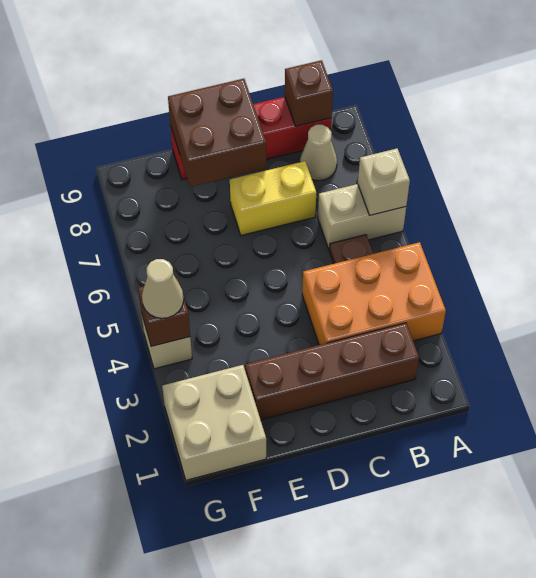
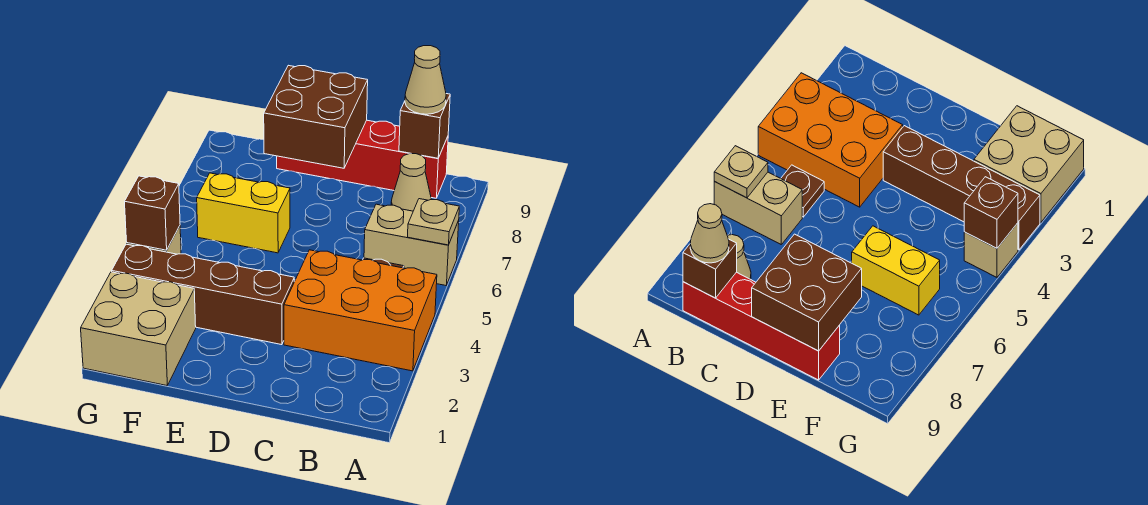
tan brick A6 level 2 -> tan plate A6 level 2
brown brick B2:E2 level 1 -> brown brick D3:G3 level 1
yellow brick C7:D7 level 1 -> yellow brick E6:F6 level 1
tan cone G4 level 3 -> tan cone B9 level 3

